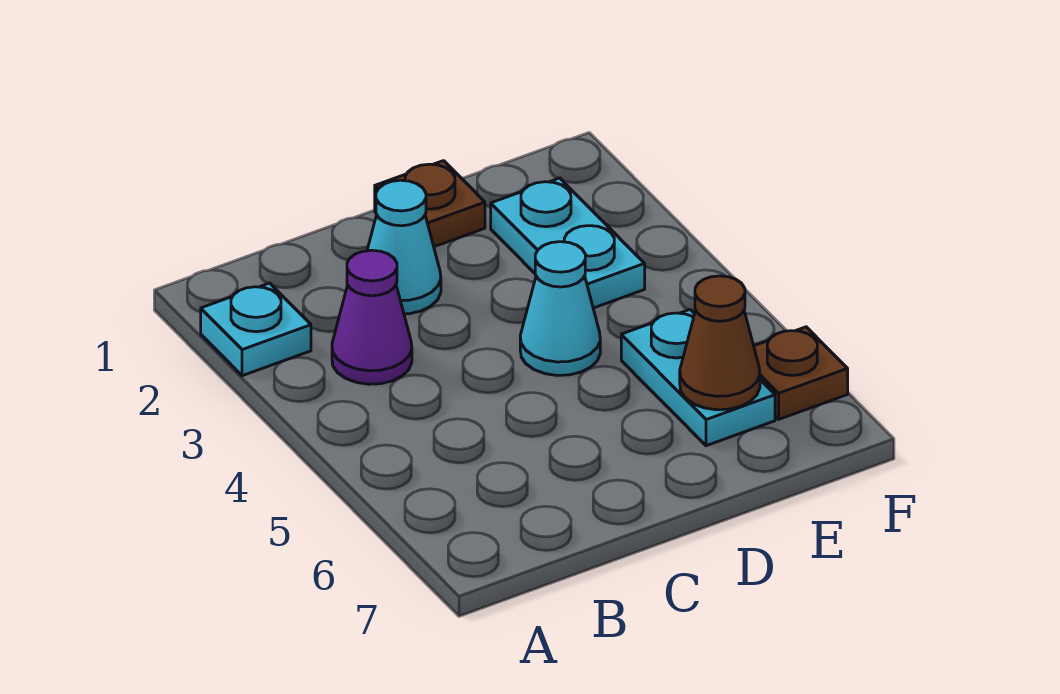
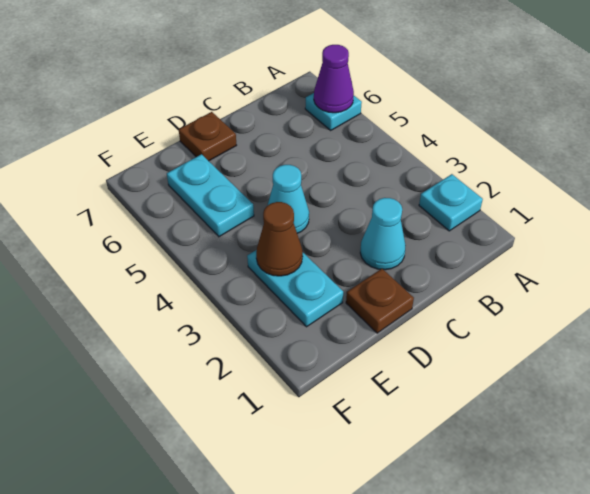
none -> cyan plate A6 level 1
purple cone B3 level 1 -> purple cone A6 level 2
brown cone E6 level 2 -> brown cone E3 level 2
brown plate F6 level 1 -> brown plate D7 level 1

